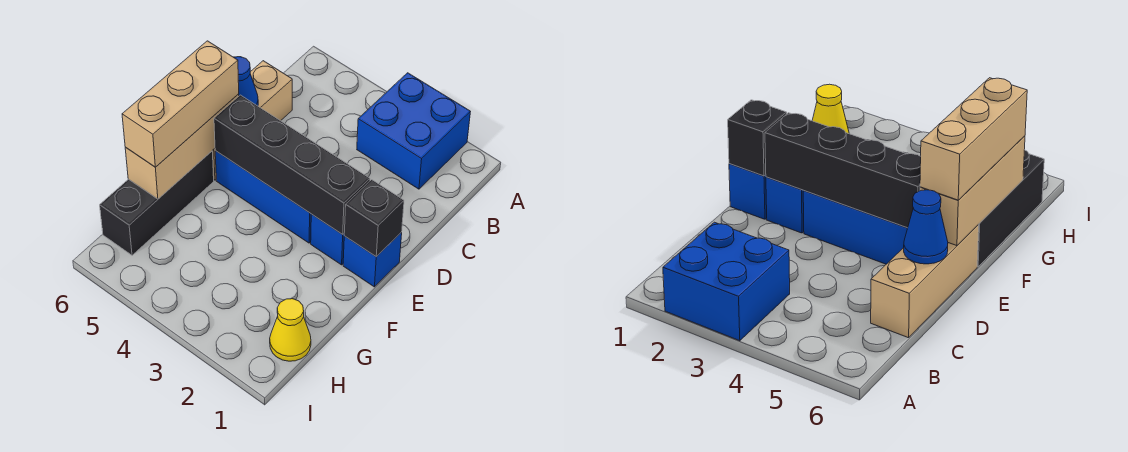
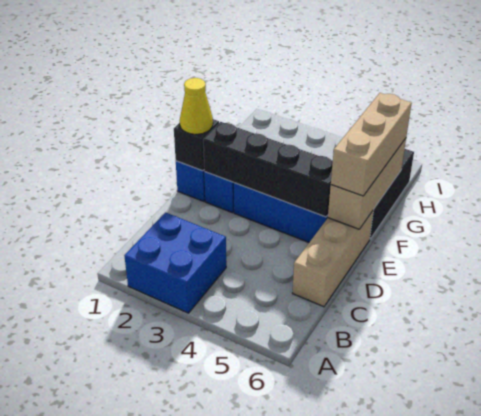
blue cone D6 level 2 -> none
yellow cone H1 level 1 -> yellow cone E1 level 3

